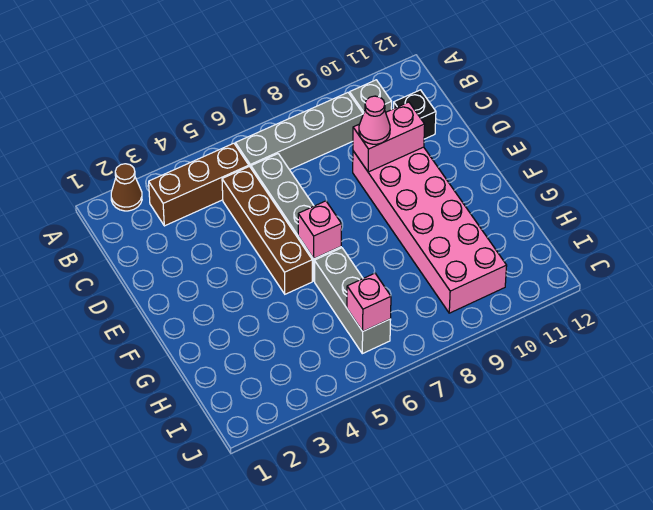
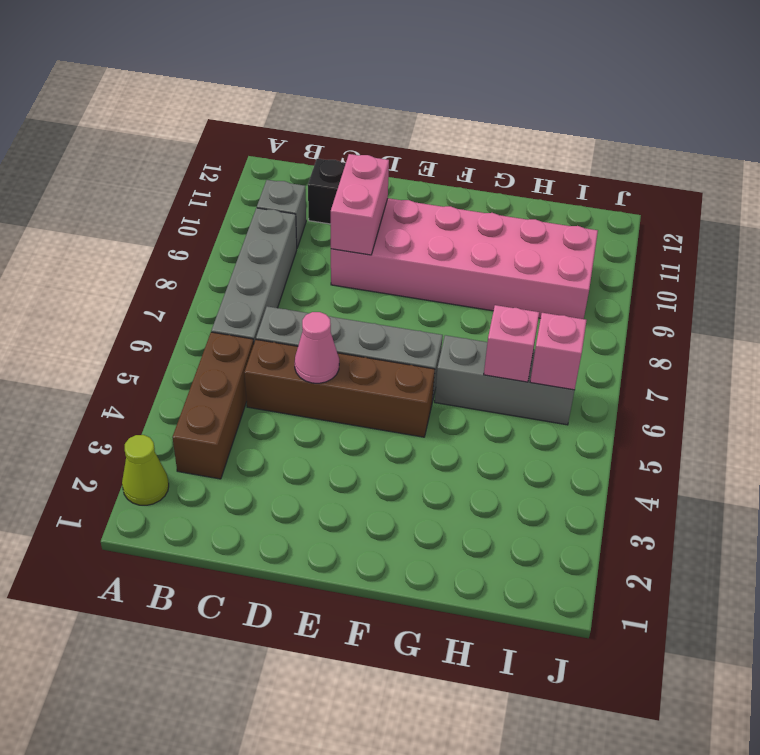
brown cone A2 level 1 -> lime cone A2 level 1
pink cone D9 level 3 -> pink cone D5 level 2
pink brick F6 level 2 -> pink brick H6 level 2

